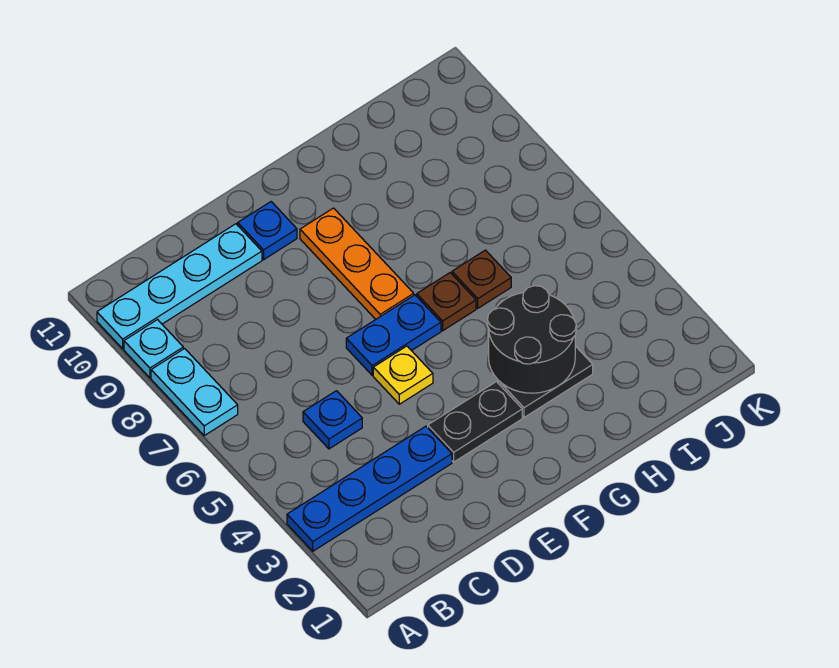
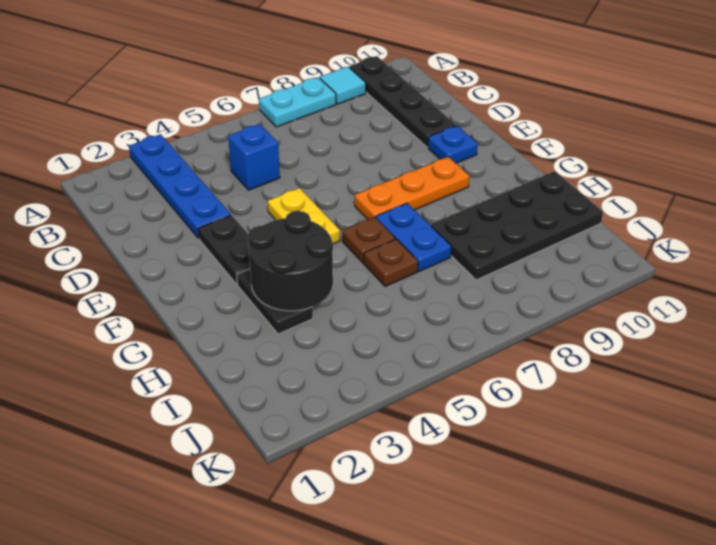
cyan plate A9 level 1 -> cyan tile A9 level 1
cyan plate A10:D10 level 1 -> black plate A10:D10 level 1
blue plate C5 level 1 -> blue brick C5 level 1
yellow plate E5 level 1 -> yellow plate E5:F5 level 1
blue plate E6:F6 level 1 -> blue plate G7:H7 level 1
none -> black plate H8:I11 level 1

